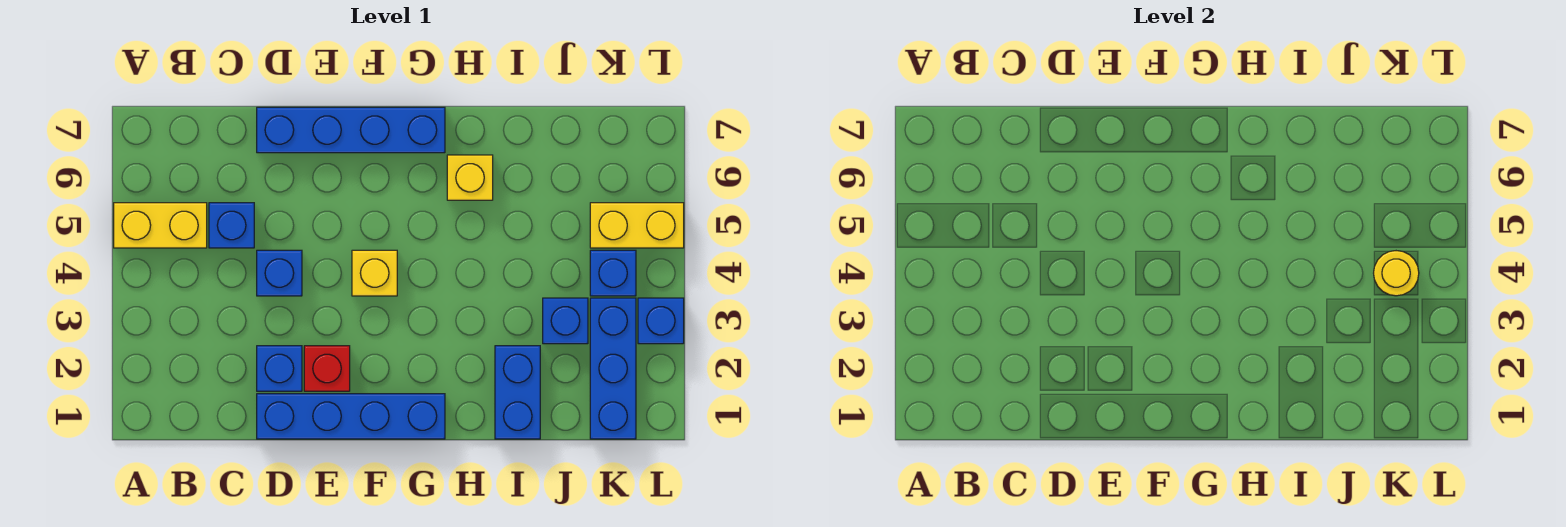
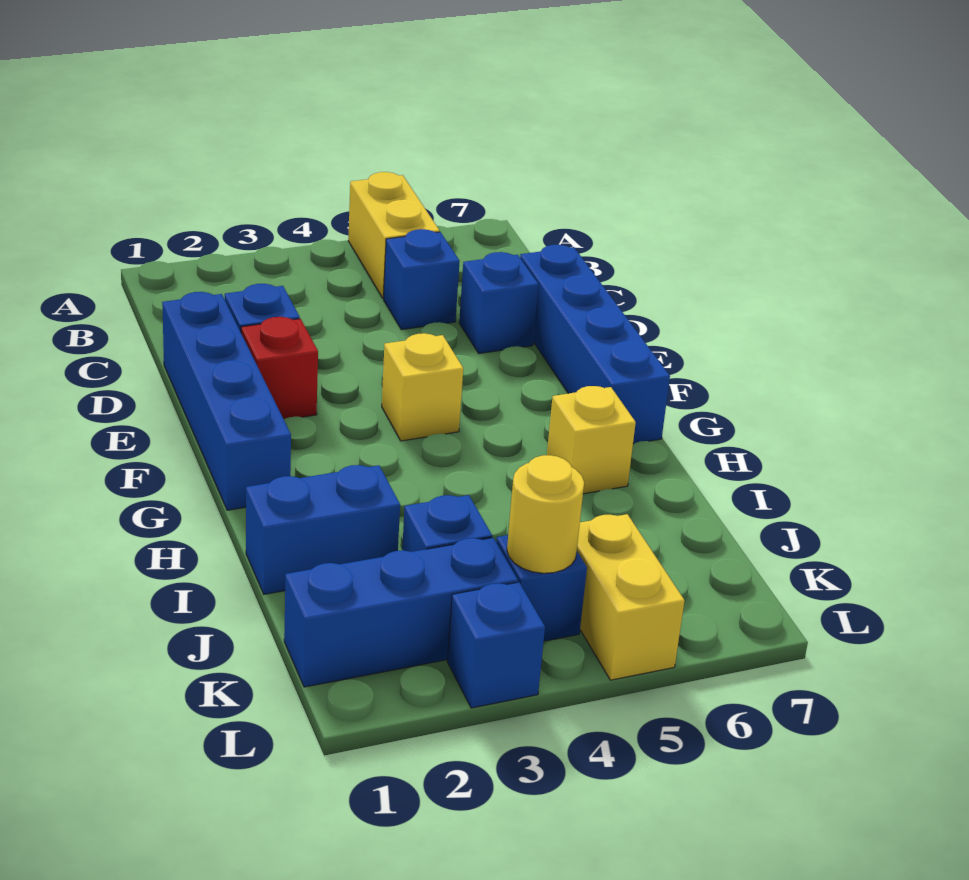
blue brick D4 level 1 -> blue brick D6 level 1

